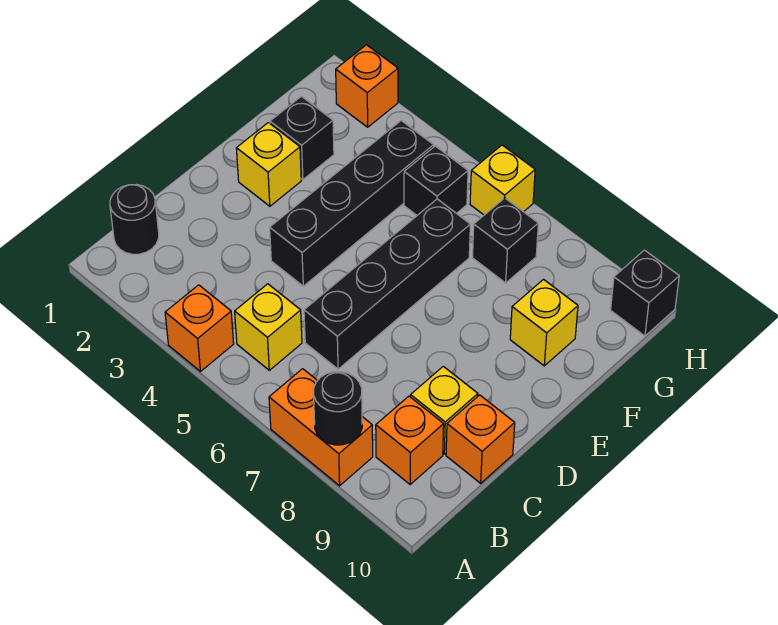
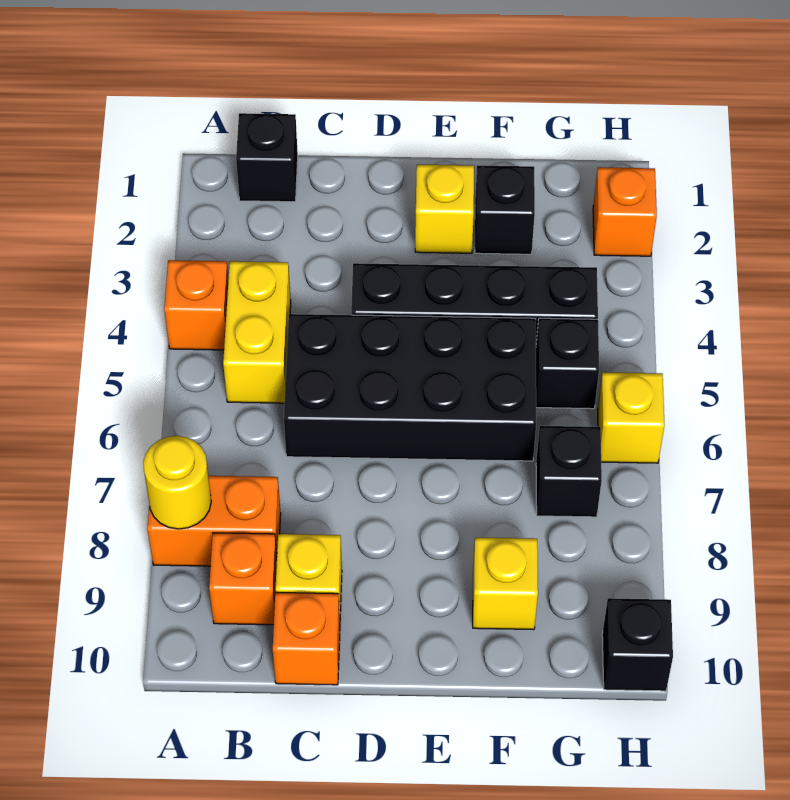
orange brick A7:A8 level 1 -> orange brick A8:B8 level 1
black round brick A8 level 2 -> yellow round brick A8 level 2
black round brick B1 level 1 -> black brick B1 level 1
yellow brick B5 level 1 -> yellow brick B4:B5 level 1
black brick C6:F6 level 1 -> black brick C5:F6 level 1

